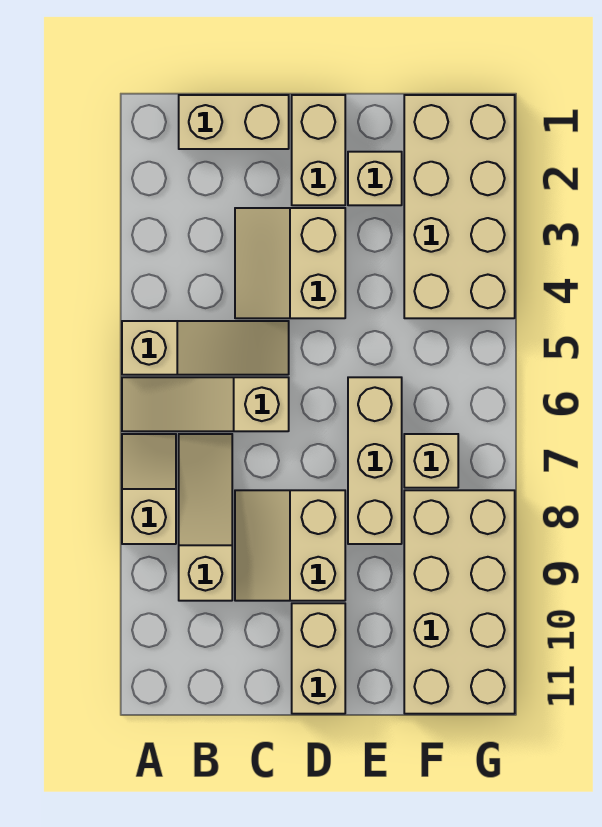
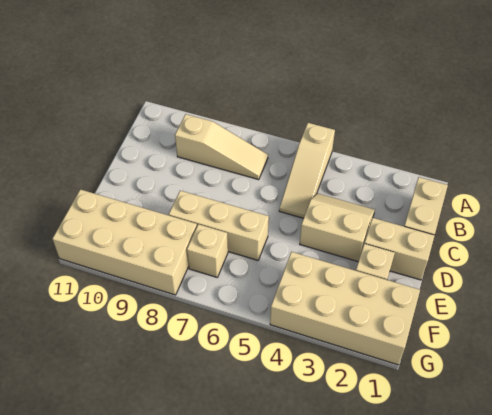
tan slope A6:C6 level 1 top C -> none
tan slope A7:A8 level 1 top 8 -> none
tan slope C8:D9 level 1 top D -> none
tan brick D10:D11 level 1 -> none

